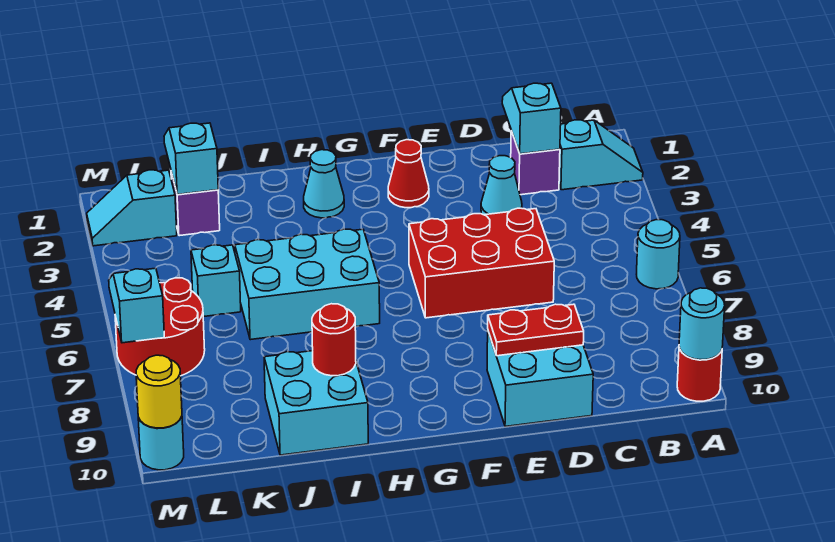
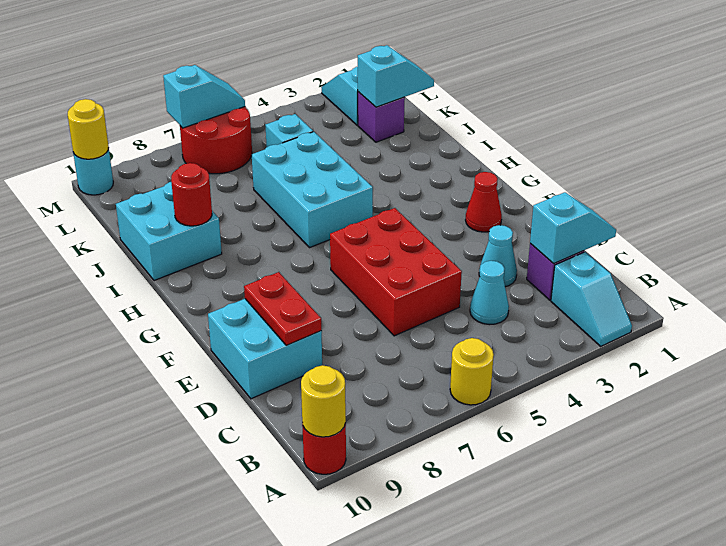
cyan round brick A6 level 1 -> yellow round brick A6 level 1
cyan round brick A10 level 2 -> yellow round brick A10 level 2
cyan cone H2 level 1 -> cyan cone C4 level 1

